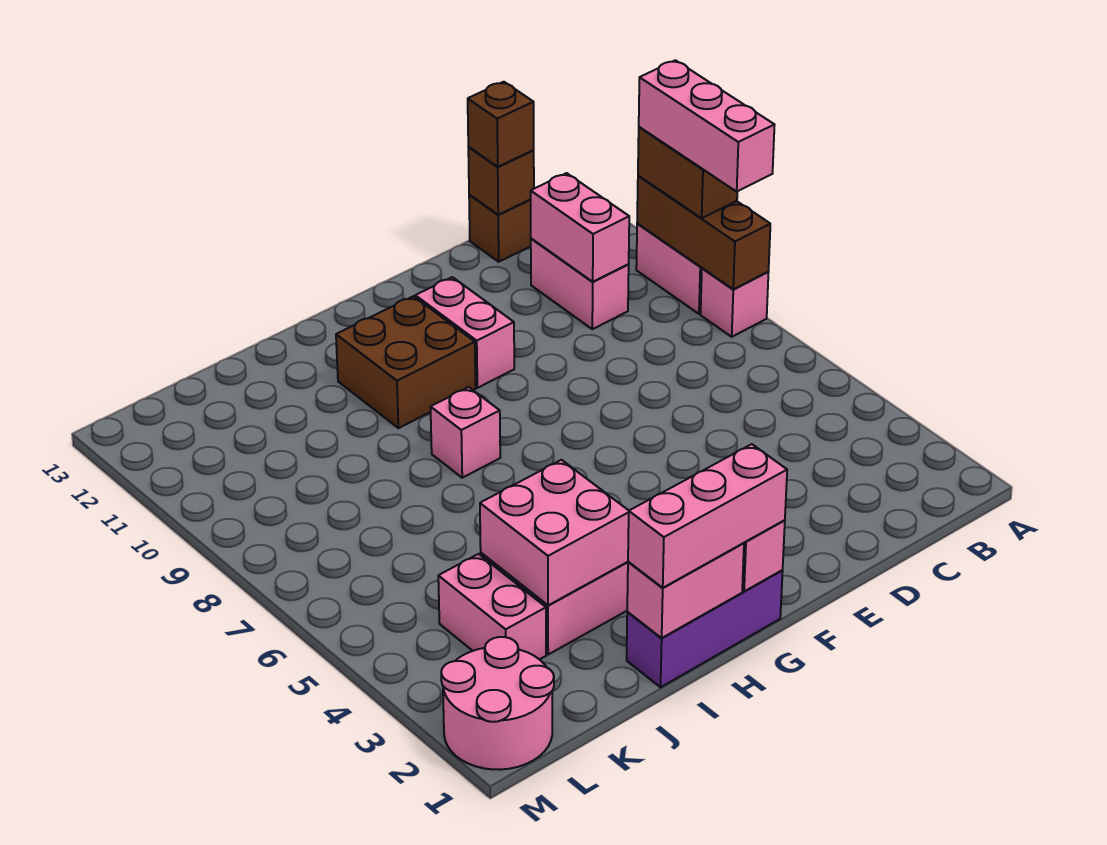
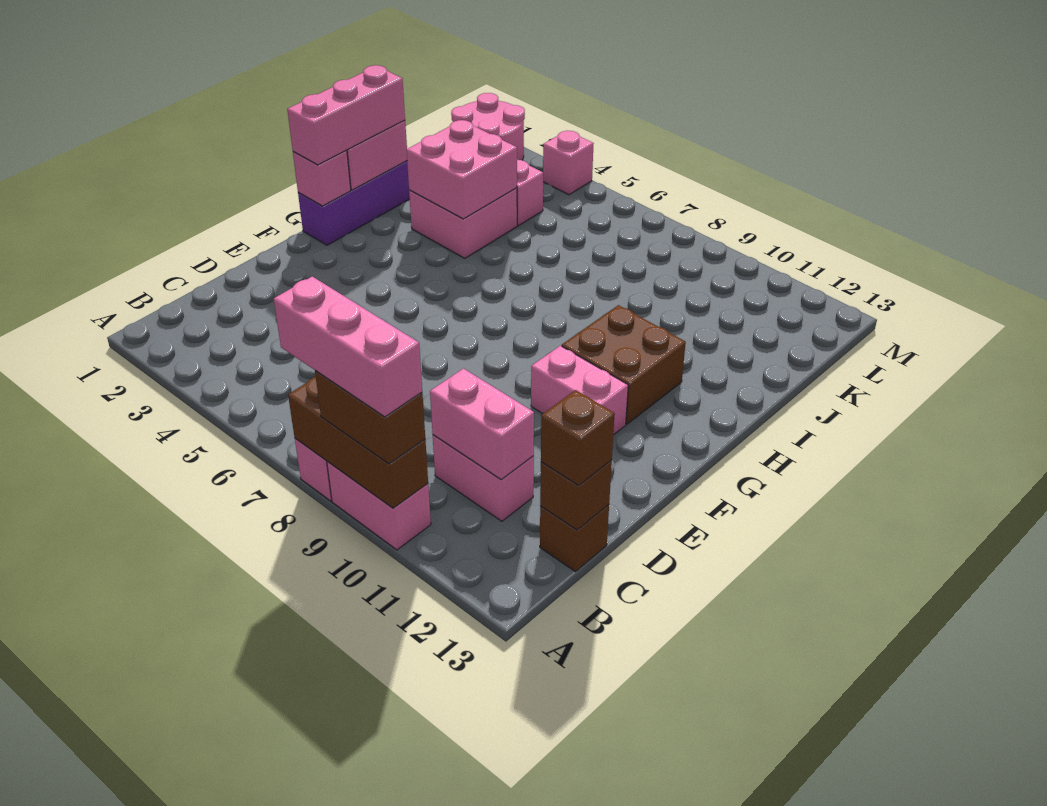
pink brick H8 level 1 -> pink brick M4 level 1

